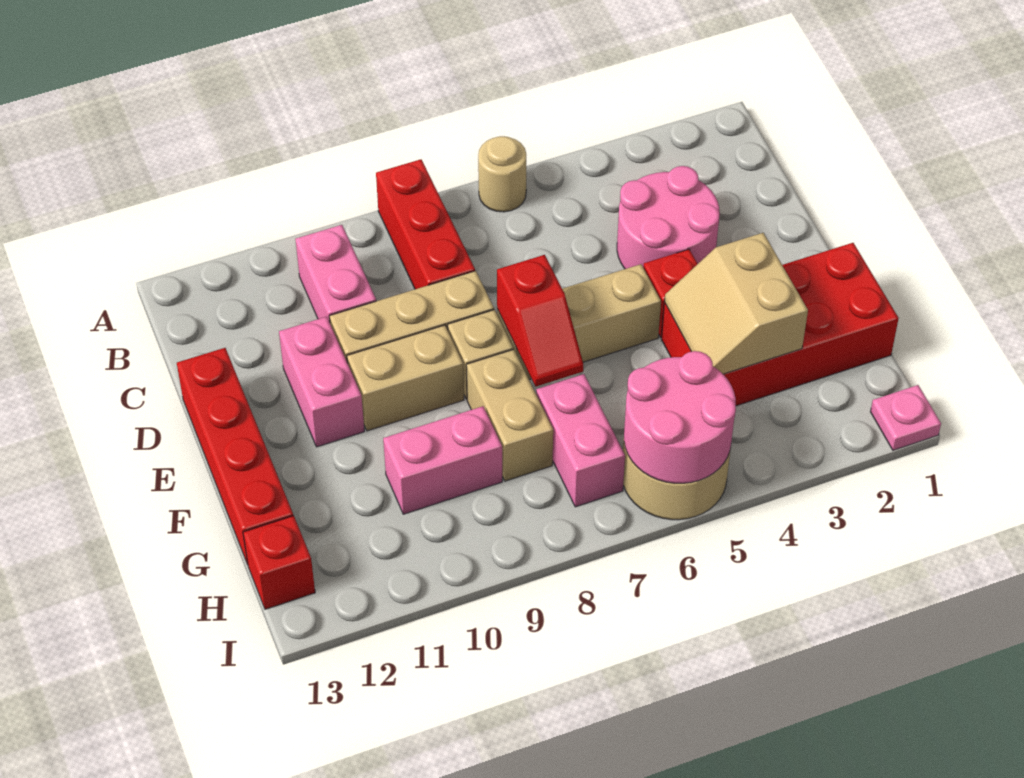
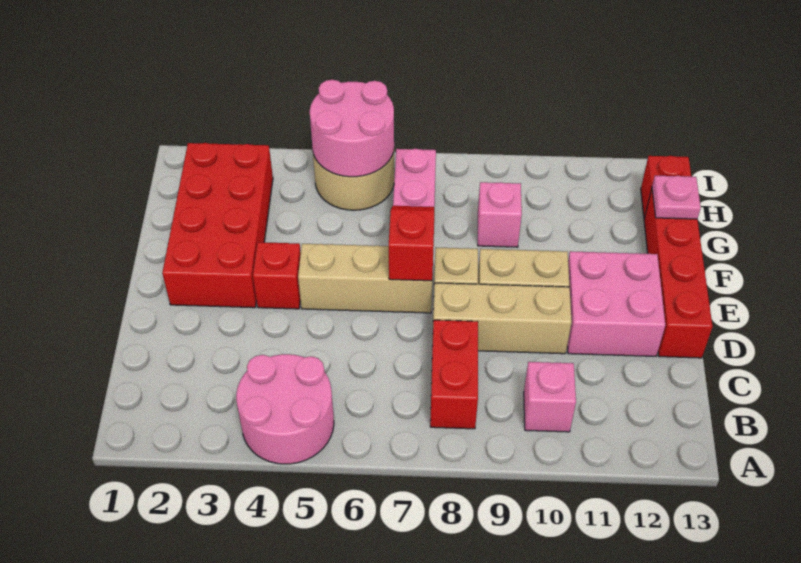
tan round brick A6 level 1 -> none
red brick A8:C8 level 1 -> red brick B8:C8 level 1
pink brick B10:C10 level 1 -> pink brick B10 level 1
pink round brick C3:D4 level 1 -> pink round brick A4:B5 level 1
pink brick D11:E11 level 1 -> pink brick D11:E12 level 1
red brick F1:G4 level 1 -> red brick E2:H3 level 1
tan slope F3:G4 level 2 top 3 -> none
tan brick F8:G8 level 1 -> none
pink brick G9:G10 level 1 -> pink brick G9 level 1
pink plate I1 level 1 -> pink plate G13 level 2

